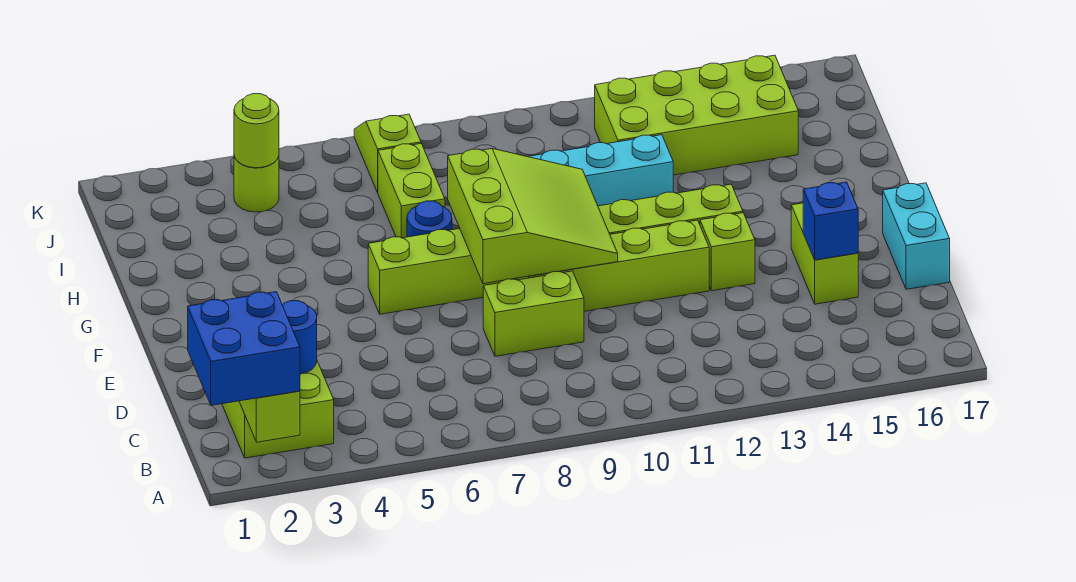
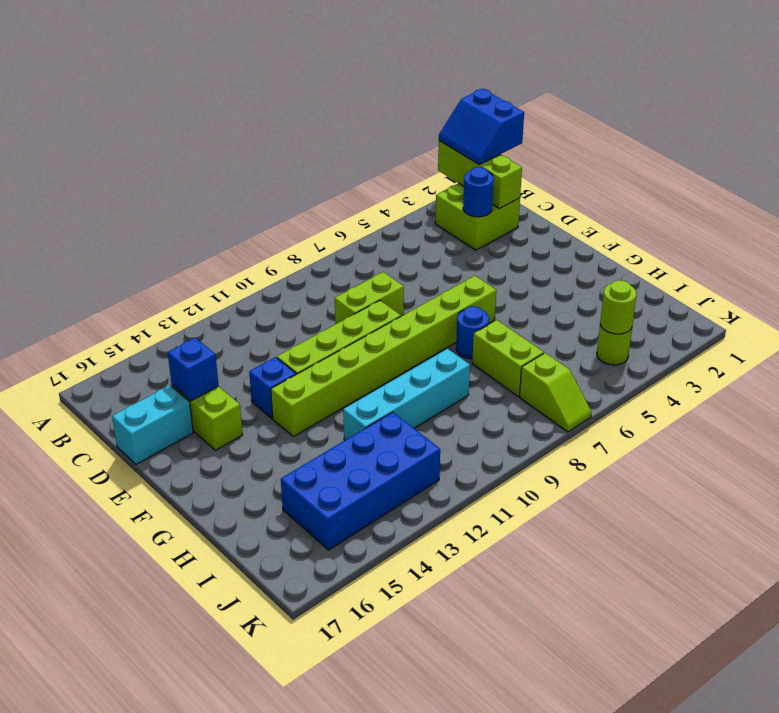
blue brick A1:B2 level 3 -> blue slope A1:B2 level 3 top 1
cyan brick D17:E17 level 1 -> cyan brick D16:D17 level 1
lime slope E8:G10 level 2 top 8 -> none
lime brick E13 level 1 -> blue brick E13 level 1
lime brick I12:J15 level 1 -> blue brick I12:J15 level 1

